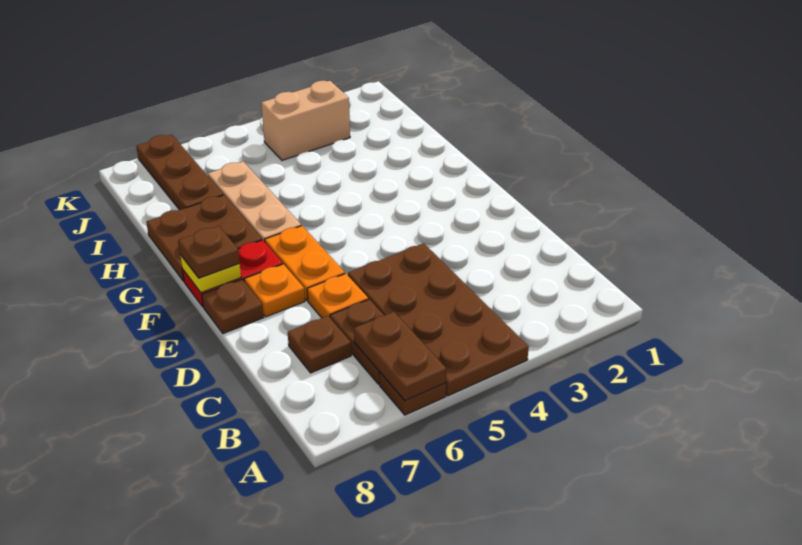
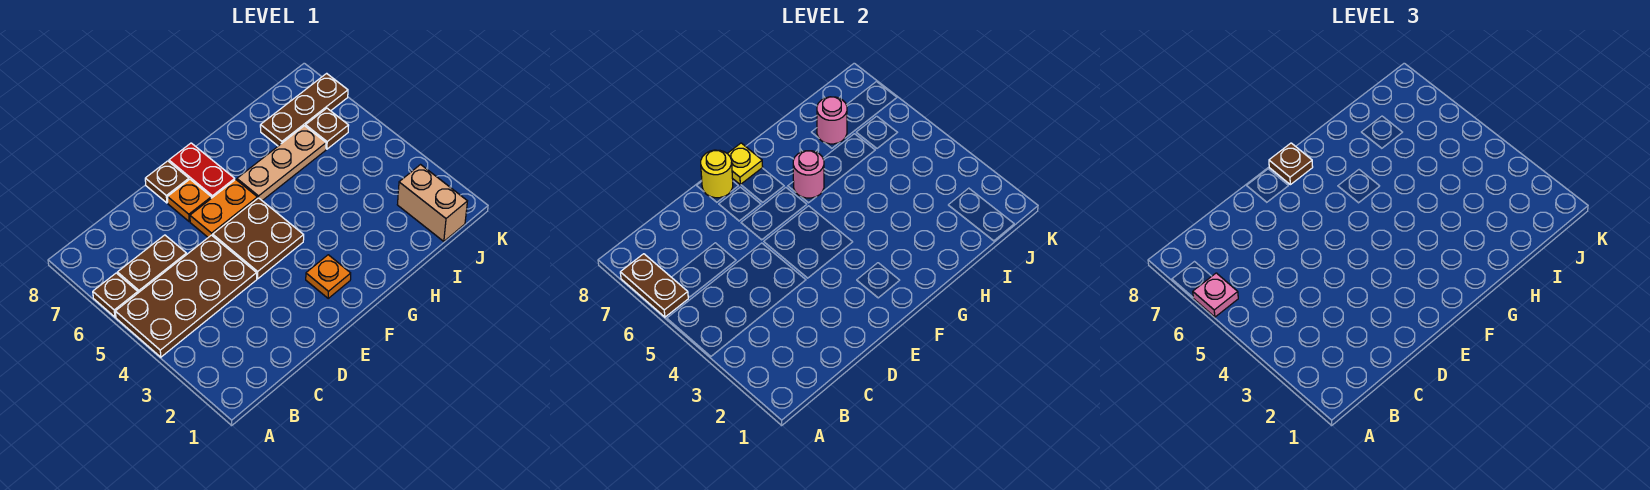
brown plate A6:B6 level 2 -> brown plate A6:A7 level 2
none -> pink plate A6 level 3
brown plate C7 level 1 -> brown plate J6 level 1
orange plate D6 level 1 -> orange plate F2 level 1
none -> yellow round brick E8 level 2
none -> pink round brick G6 level 2
brown plate G7:H8 level 1 -> brown plate E4:F5 level 1
none -> pink round brick I7 level 2
tan brick J3:J4 level 1 -> tan brick J1:J2 level 1

